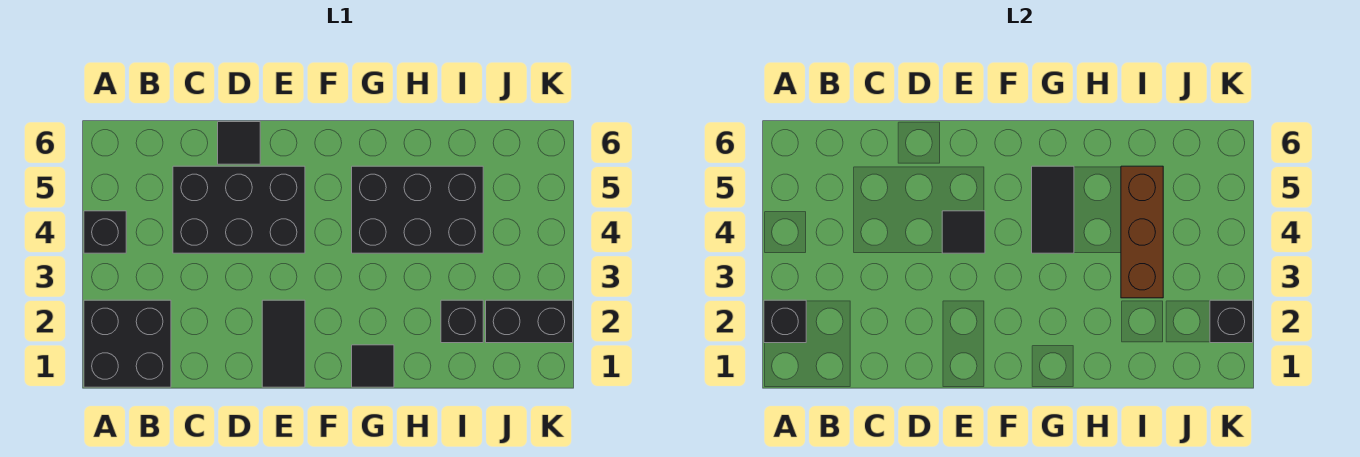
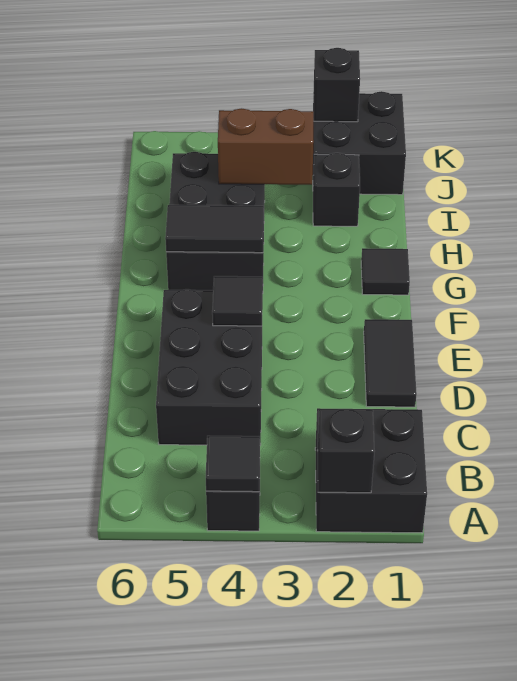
black tile D6 level 1 -> black tile A4 level 2
black tile E1:E2 level 1 -> black tile D1:E1 level 1
brown brick I3:I5 level 2 -> brown brick I3:I4 level 2
black brick J2:K2 level 1 -> black brick J1:K2 level 1

